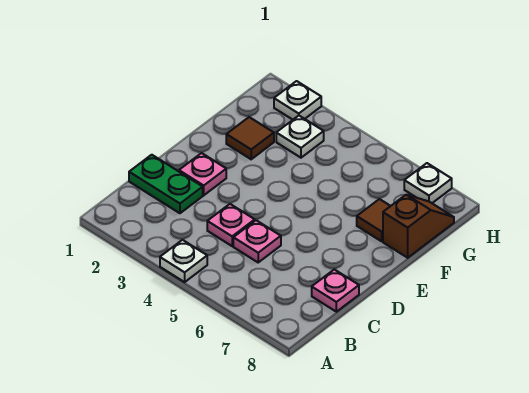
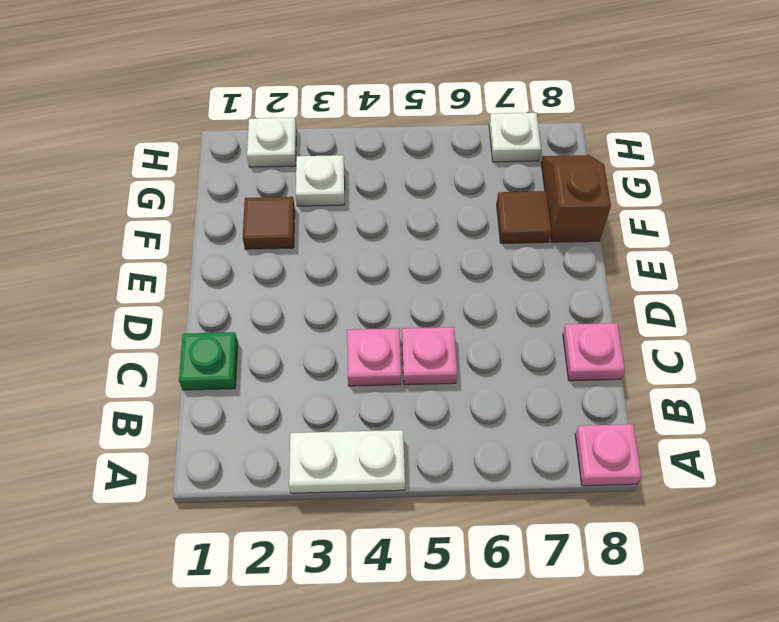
white plate A4 level 1 -> white plate A3:A4 level 1
green plate C1:C2 level 1 -> green plate C1 level 1
pink plate D2 level 1 -> pink plate A8 level 1

